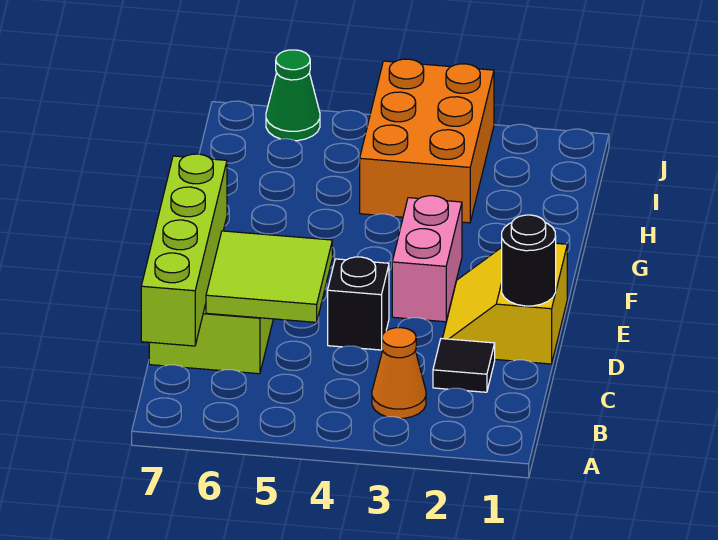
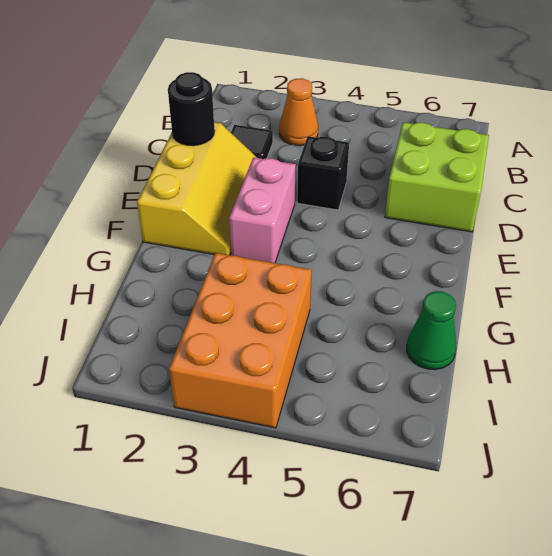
lime brick B7:E7 level 2 -> none
lime tile C5:D6 level 2 -> none
yellow slope D1:E2 level 1 top 1 -> yellow slope D1:F2 level 1 top 1
green cone J6 level 1 -> green cone H7 level 1

